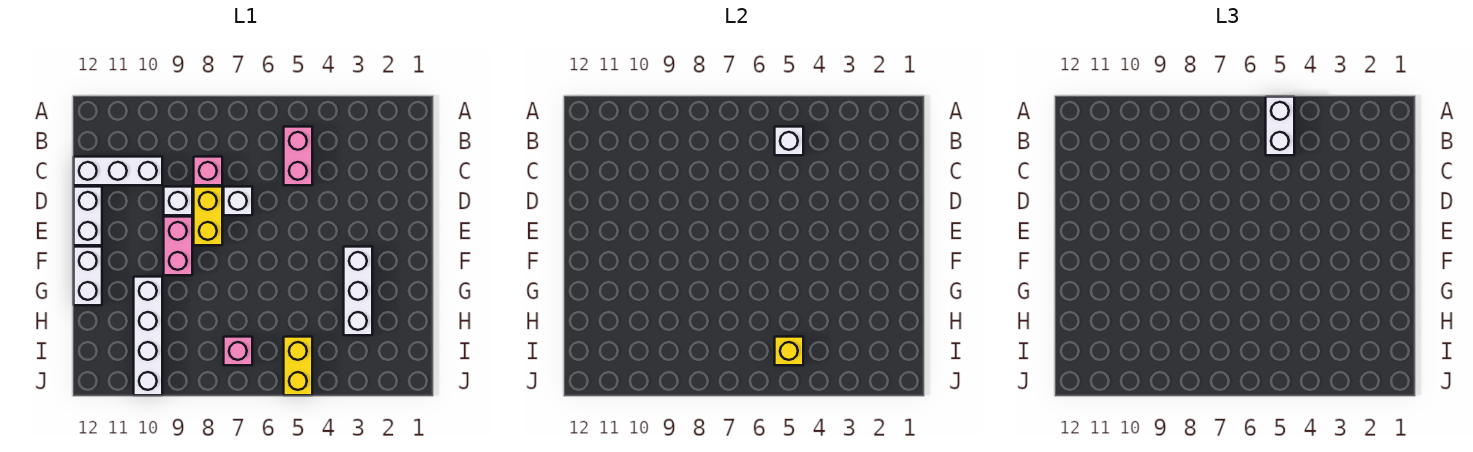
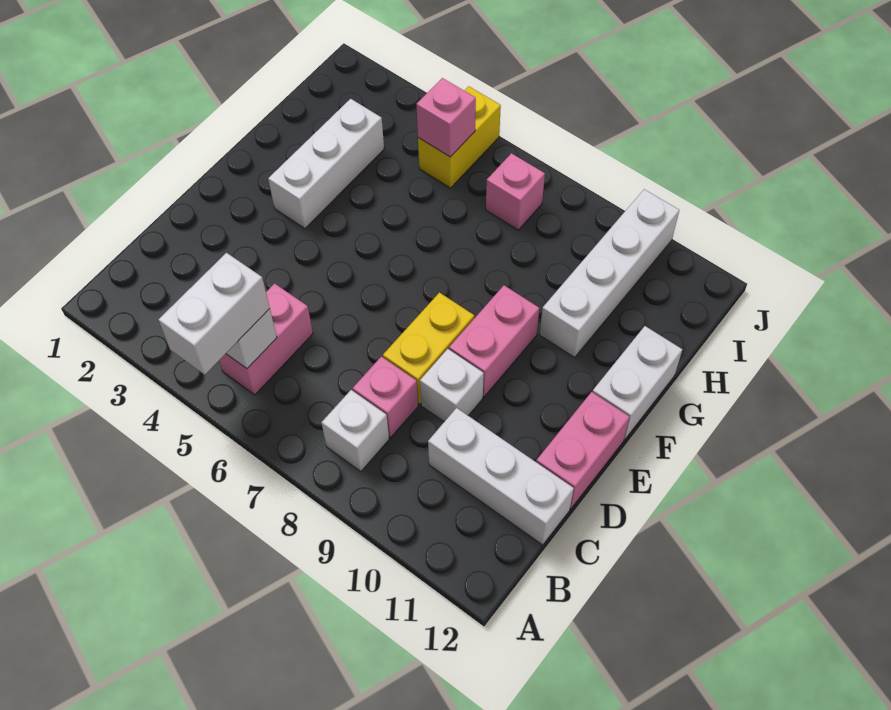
white brick D7 level 1 -> white brick B8 level 1
white brick D12:E12 level 1 -> pink brick D12:E12 level 1
yellow brick I5 level 2 -> pink brick I5 level 2

